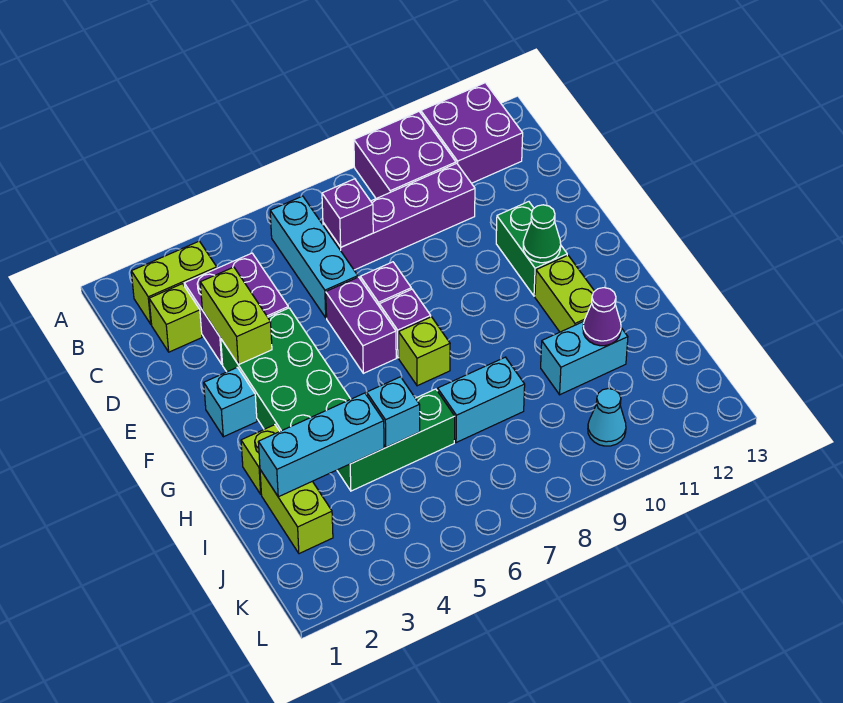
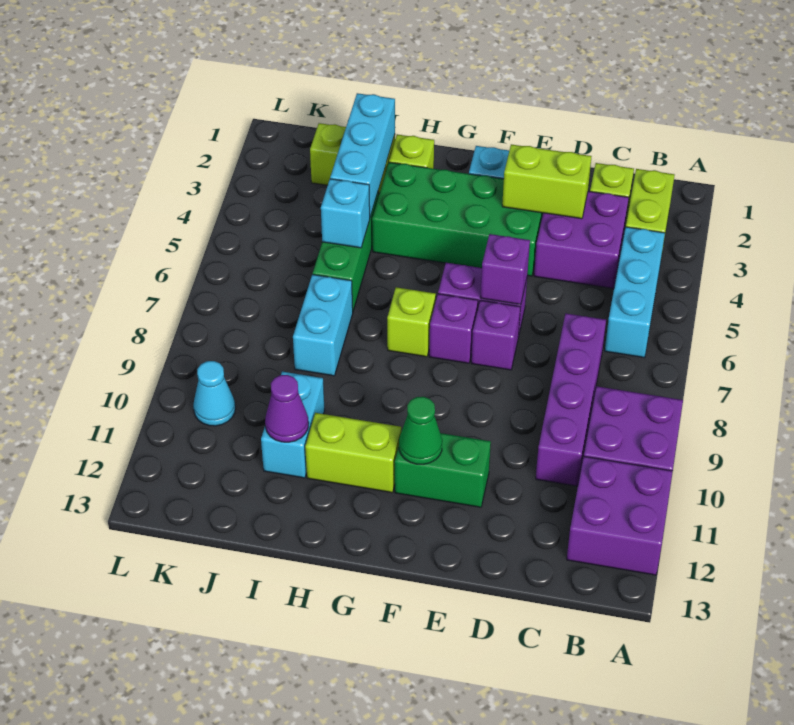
cyan brick B6:D6 level 1 -> cyan brick B4:B6 level 1
purple brick C7 level 2 -> purple brick E6 level 2

